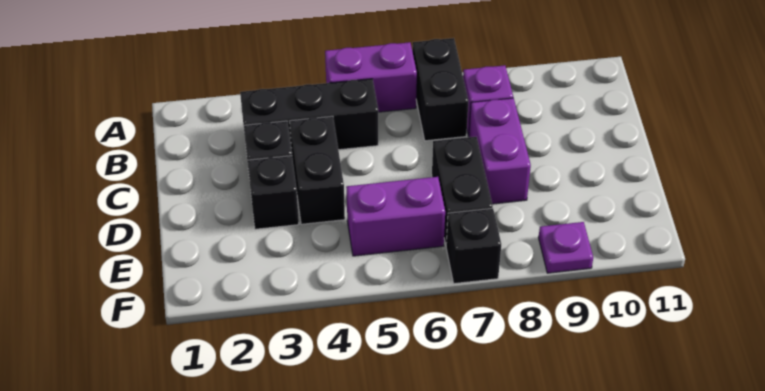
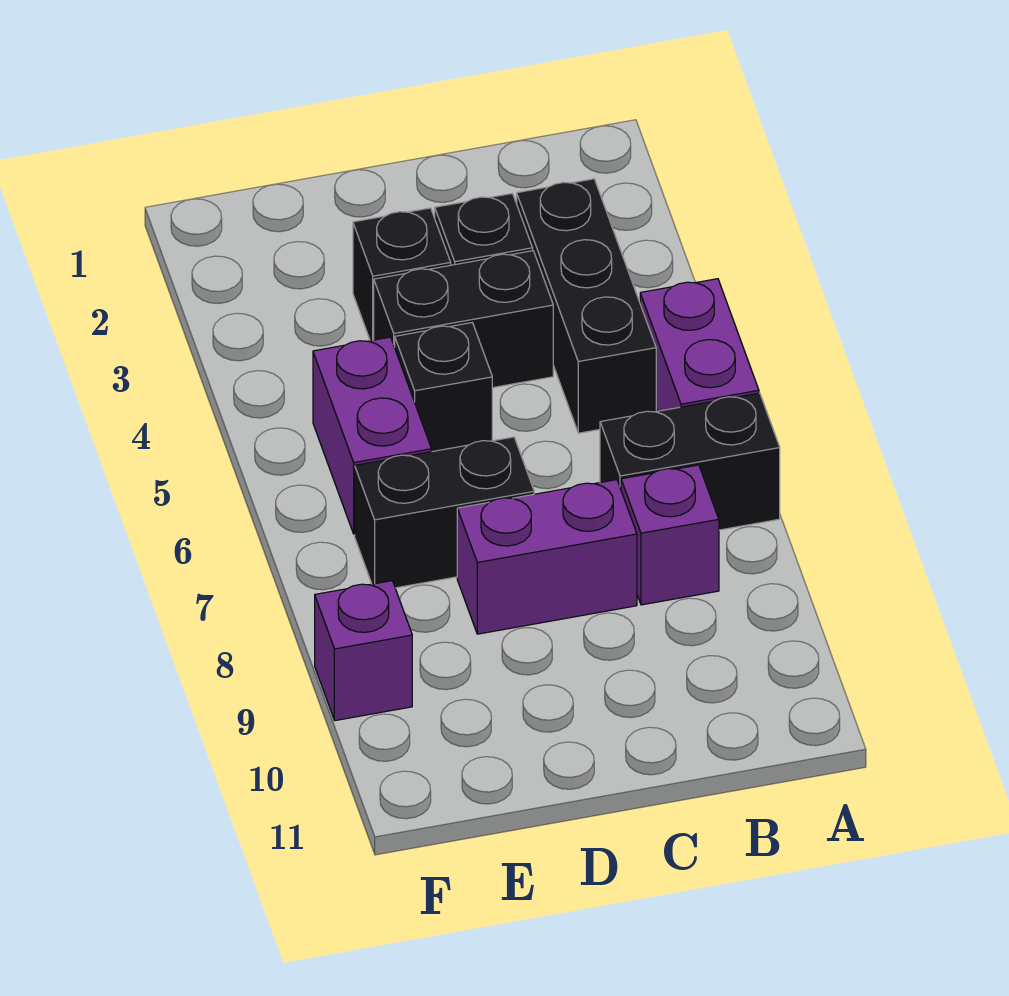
black brick F7 level 1 -> black brick D5 level 1
purple plate F9 level 1 -> purple brick F9 level 1

